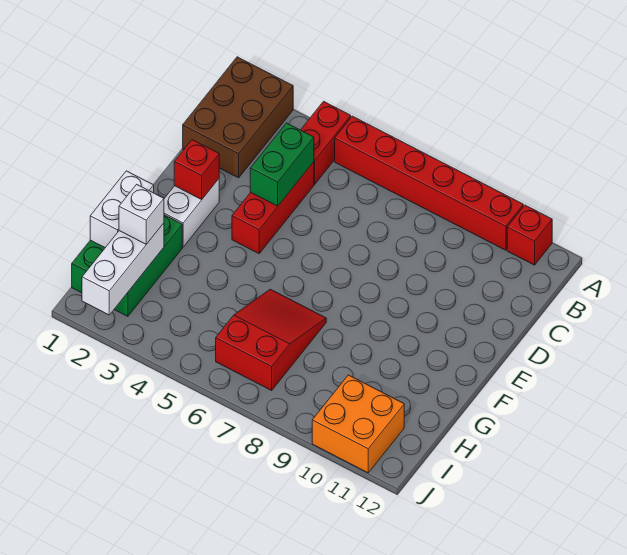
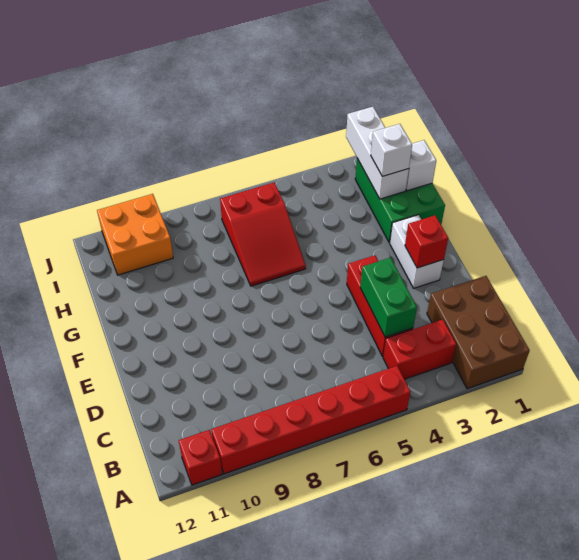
red brick A4:B4 level 1 -> red brick B3:B4 level 1
white brick G1:H1 level 2 -> white brick H1 level 2

